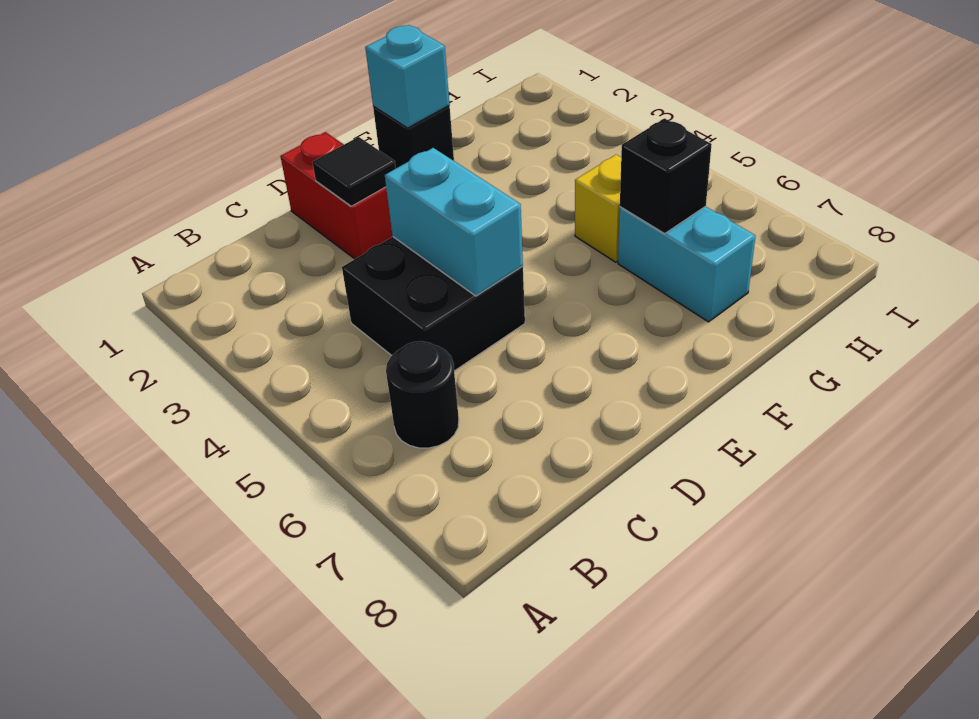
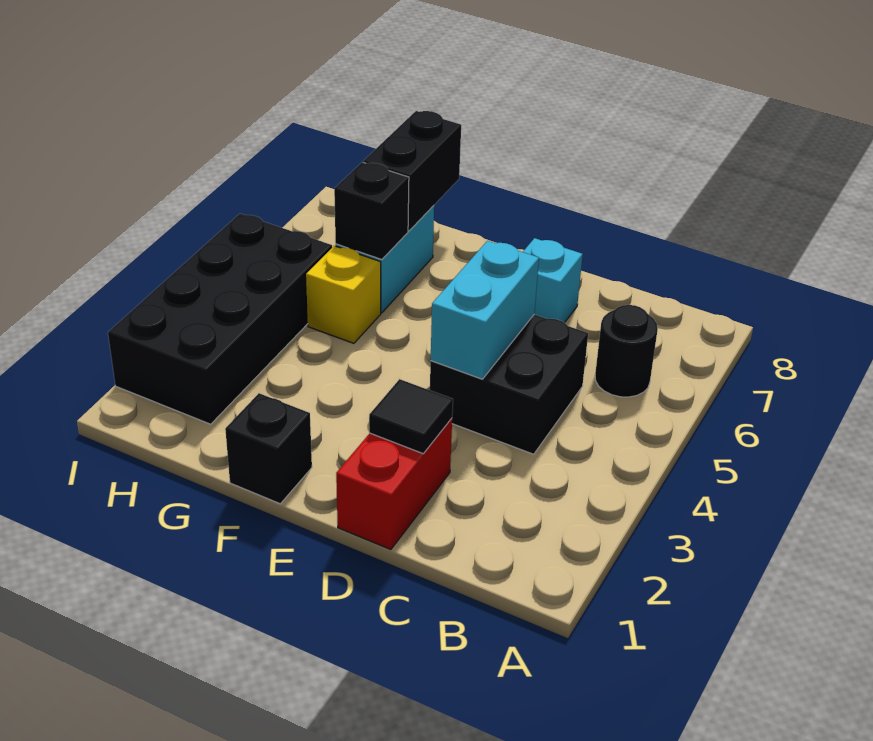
cyan brick F1 level 2 -> cyan brick D7 level 1
none -> black brick G7:G8 level 2
none -> black brick H2:I5 level 1

